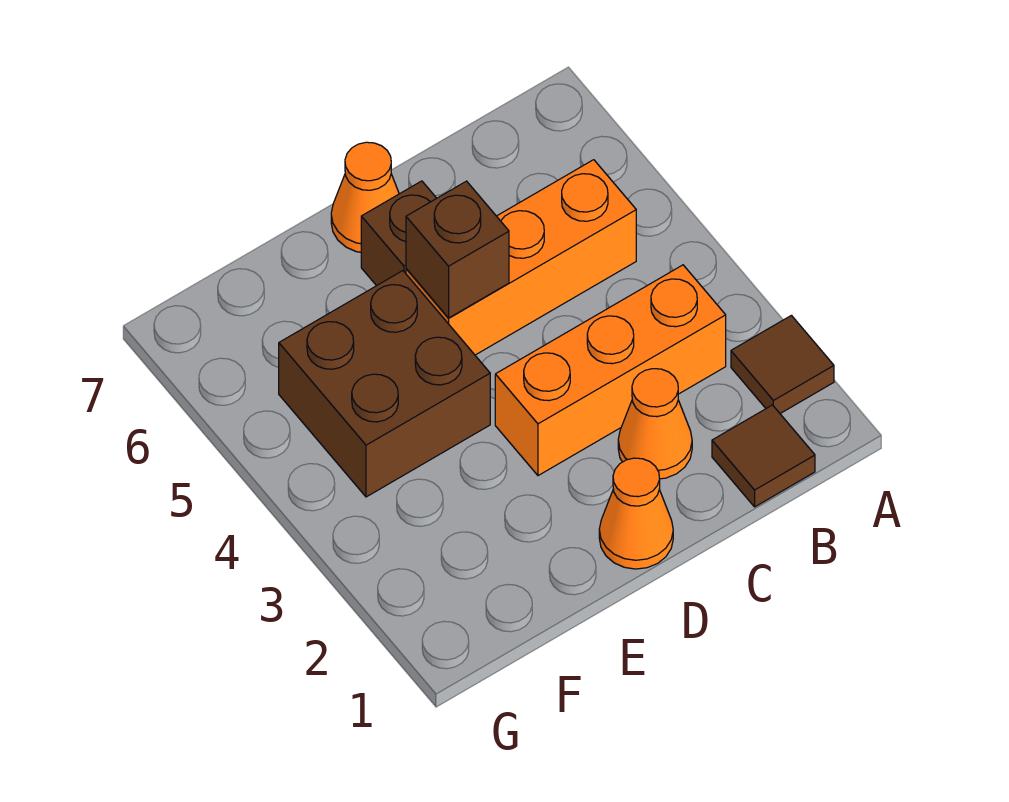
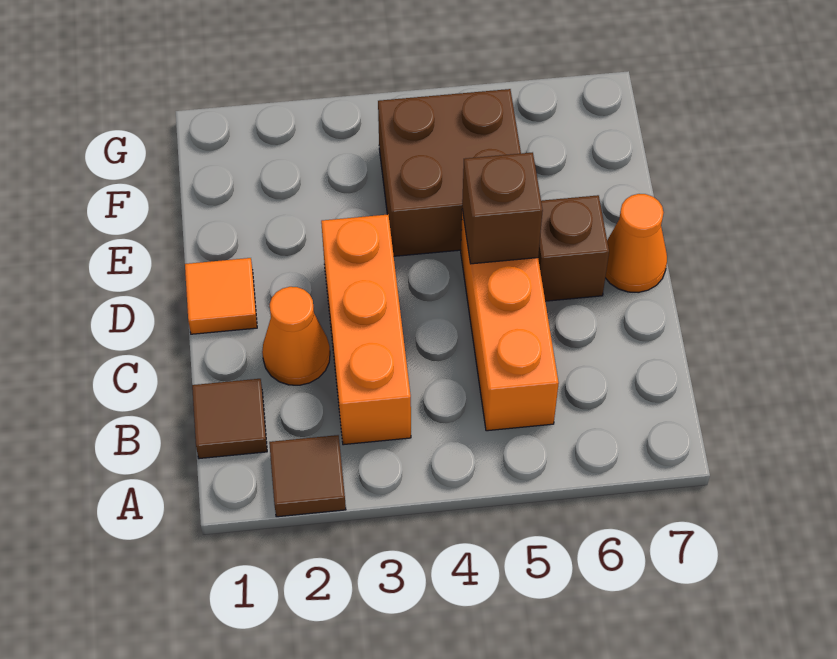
orange cone D1 level 1 -> orange tile D1 level 1

